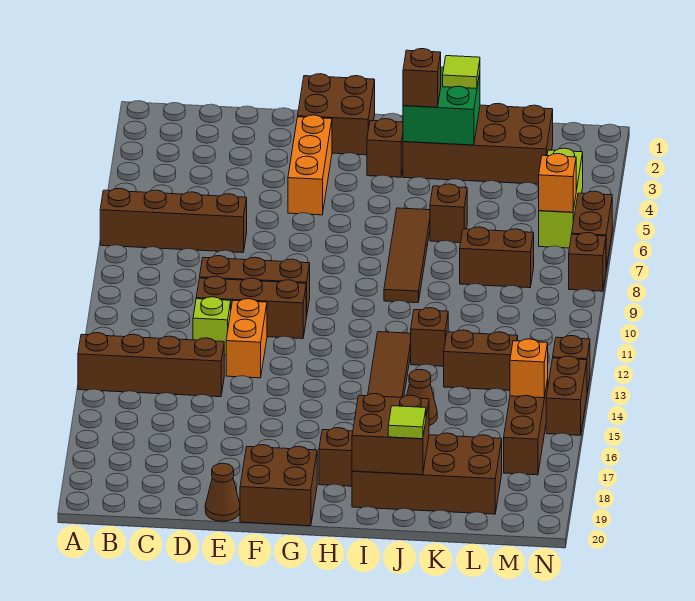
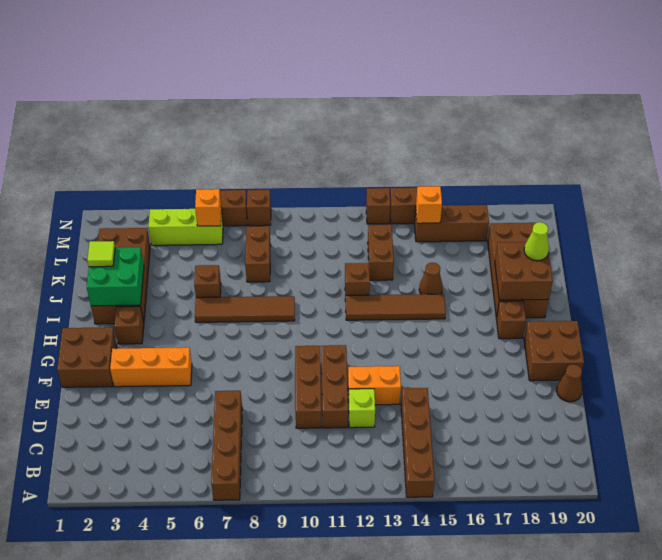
brown brick I3 level 3 -> none
lime tile J19 level 3 -> lime cone J19 level 3

